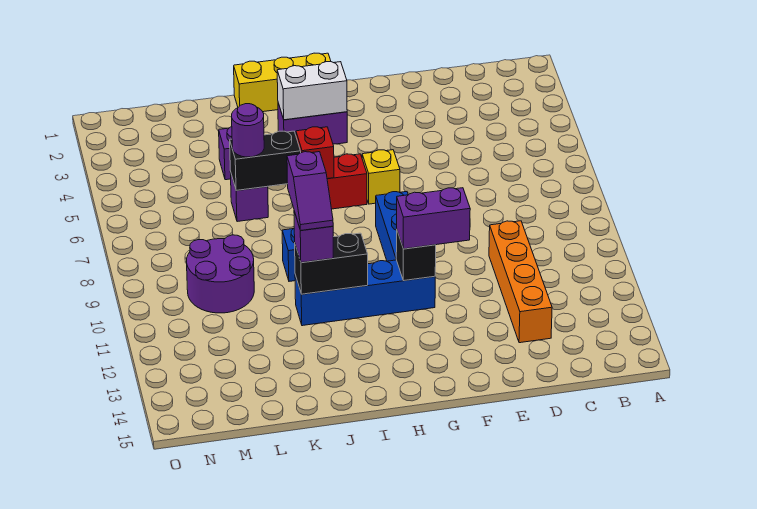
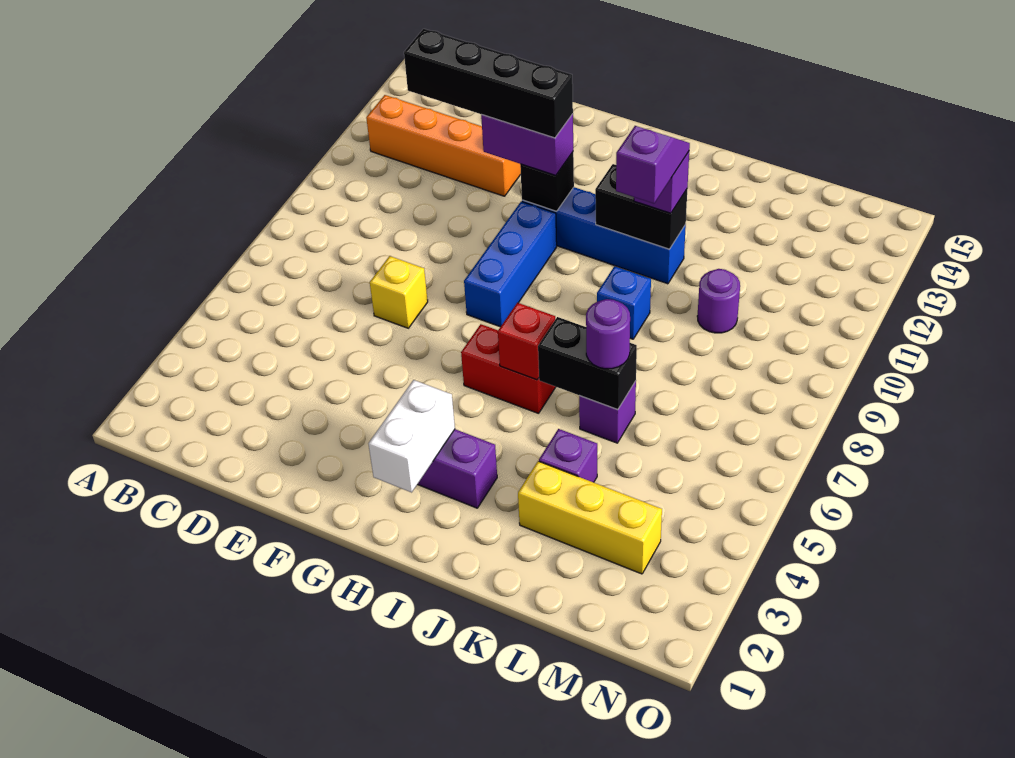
orange brick D10:D13 level 1 -> orange brick B12:E12 level 1
none -> black brick D11:G11 level 4
yellow brick G6 level 1 -> yellow brick E7 level 1
yellow brick H1:J1 level 1 -> yellow brick K3:M3 level 1
white brick H3:I3 level 2 -> white brick H2:H3 level 2
purple round brick L9:M10 level 1 -> purple round brick L10 level 1

